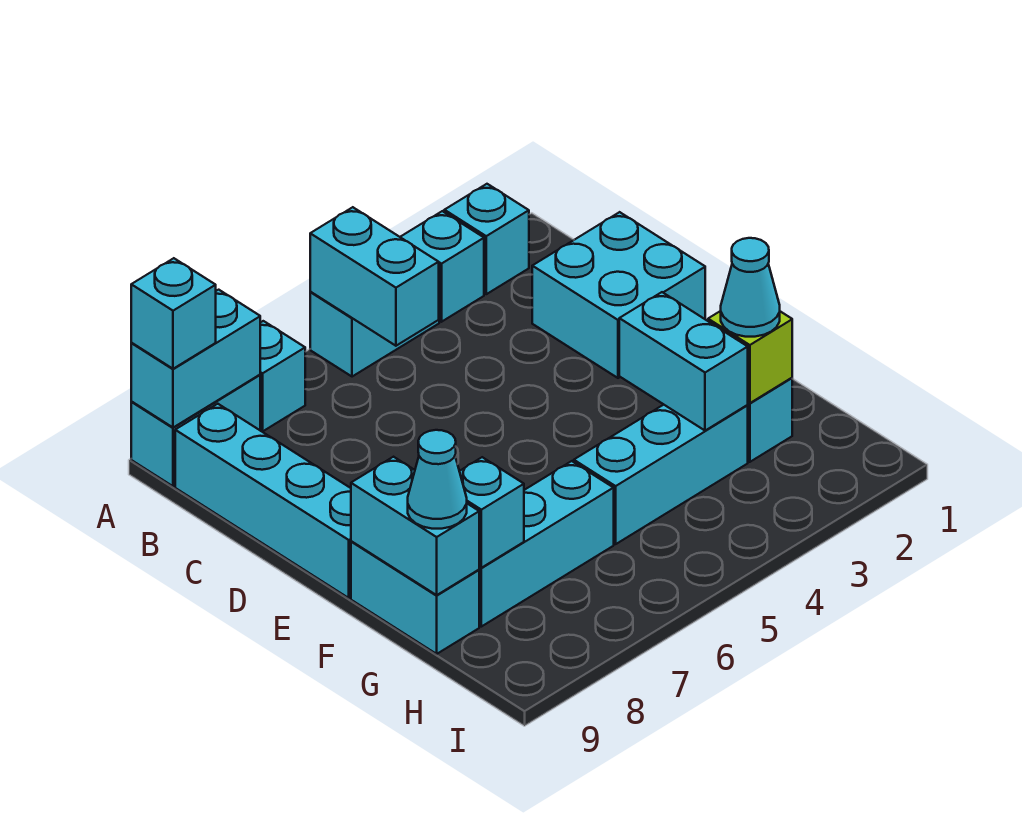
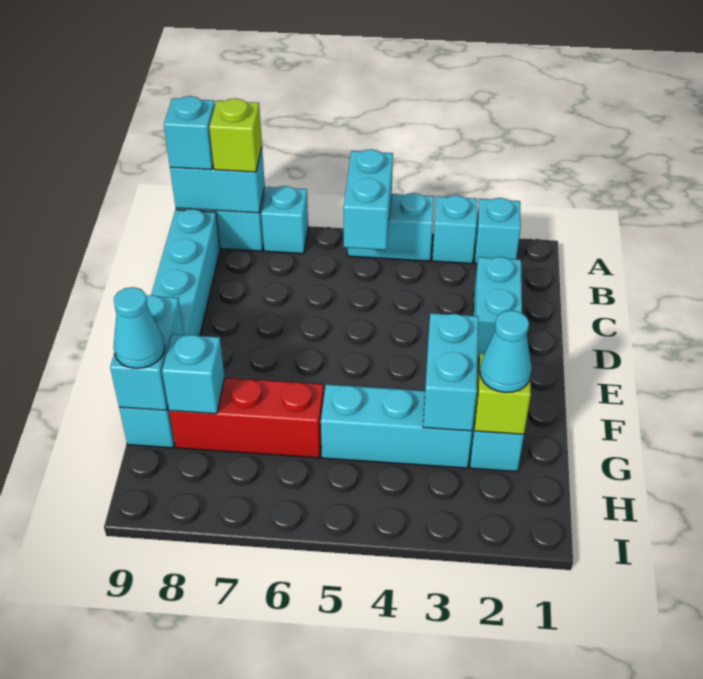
none -> lime brick A8 level 3
cyan brick C1:D2 level 1 -> cyan brick C2:D2 level 1
cyan brick G6:G8 level 1 -> red brick G6:G8 level 1

